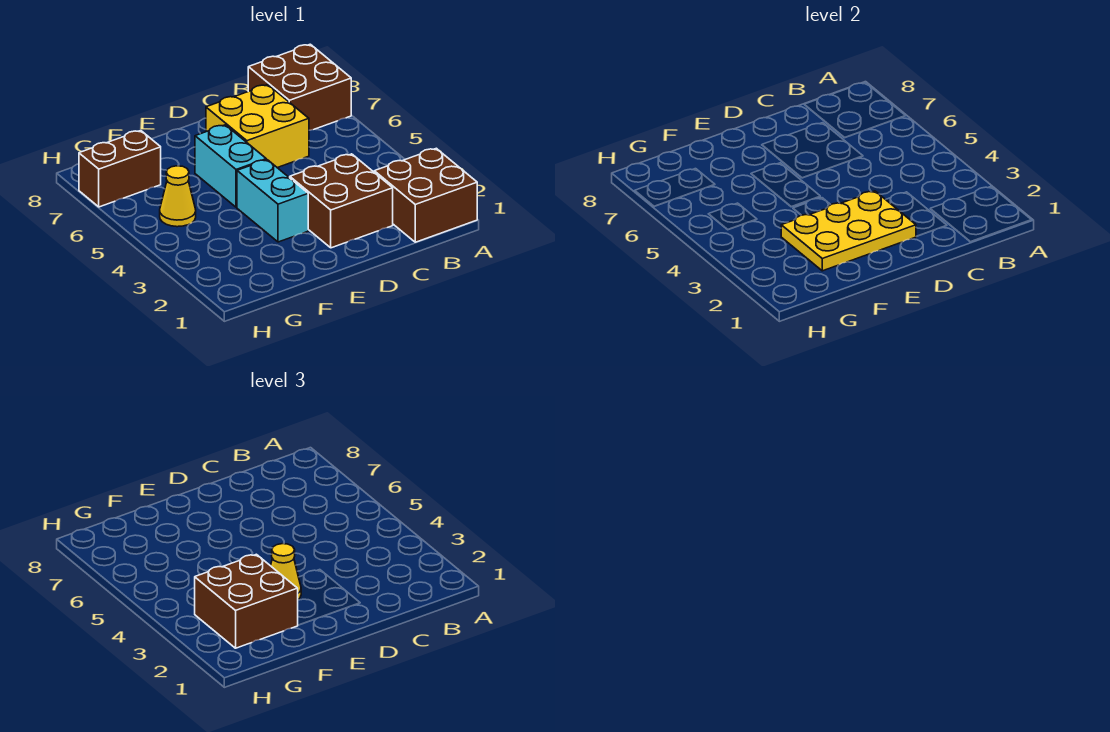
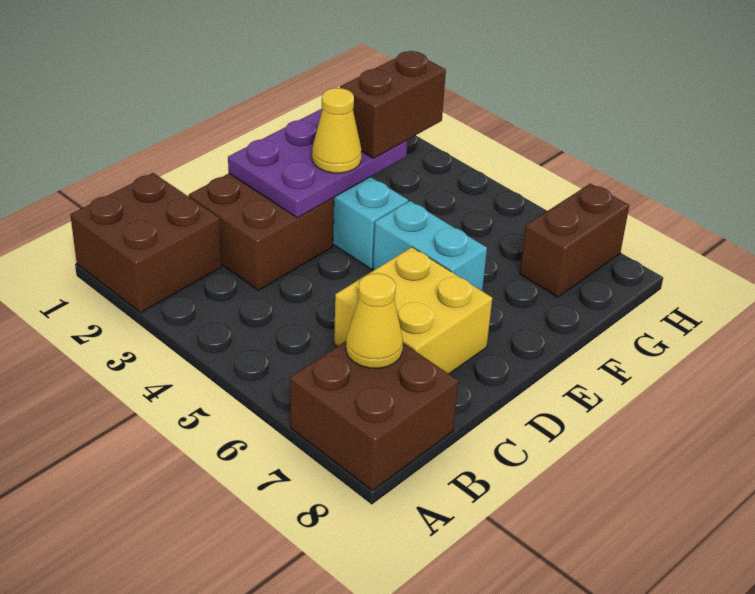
yellow plate D2:F3 level 2 -> purple plate D2:F3 level 2
brown brick F2:G3 level 3 -> brown brick F3:G3 level 3
yellow cone G5 level 1 -> yellow cone B7 level 2

